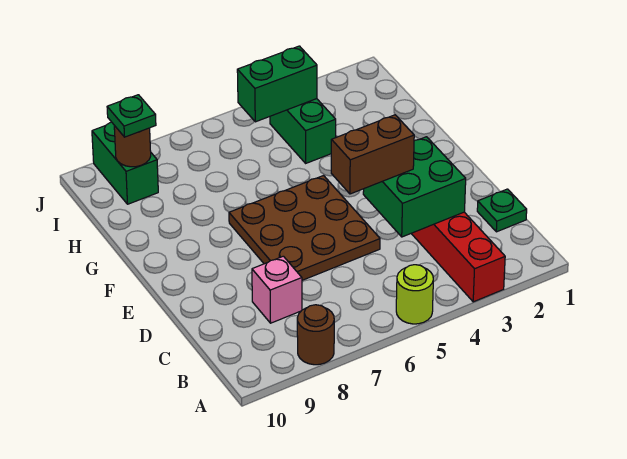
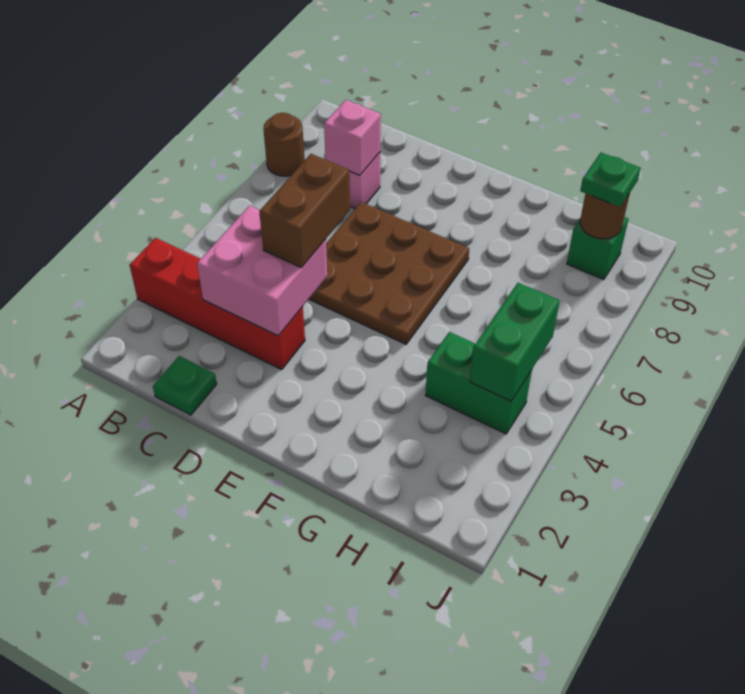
lime round brick A5 level 1 -> none
green brick C3:D4 level 2 -> pink brick C3:D4 level 2
none -> pink brick C8 level 2
green brick I9:J9 level 1 -> green brick I9 level 1

